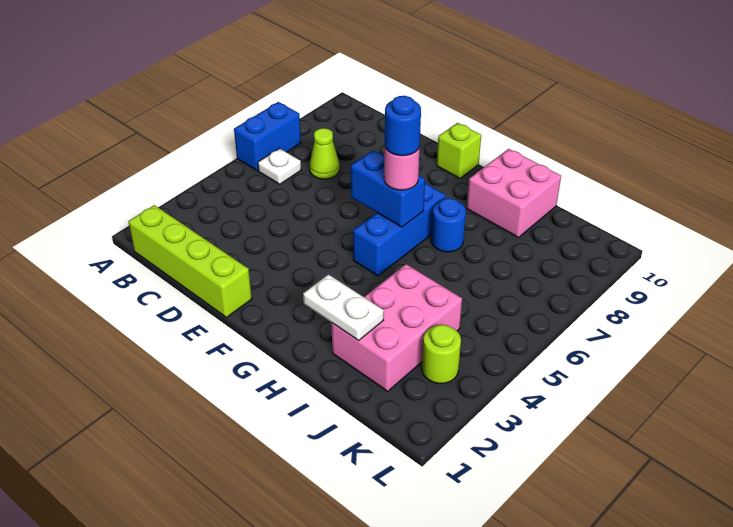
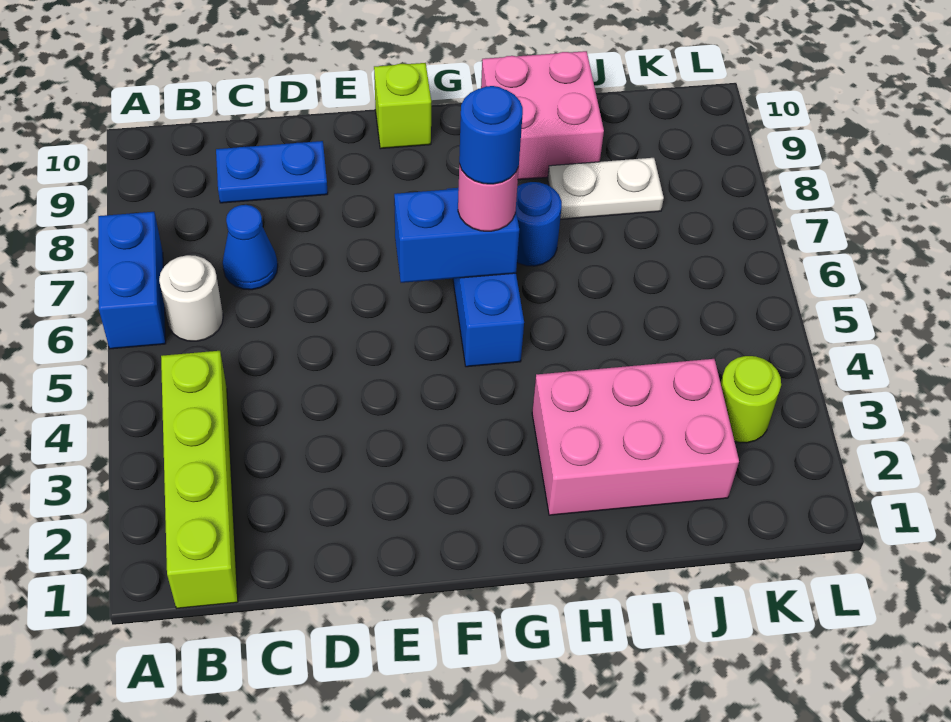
lime brick B1:E1 level 1 -> lime brick B1:B4 level 1
white plate B6 level 1 -> white round brick B6 level 1
lime cone C7 level 1 -> blue cone C7 level 1
none -> blue plate C9:D9 level 1
white plate H2:I2 level 2 -> white plate I8:J8 level 1
pink brick I2:J4 level 1 -> pink brick H2:J3 level 1

